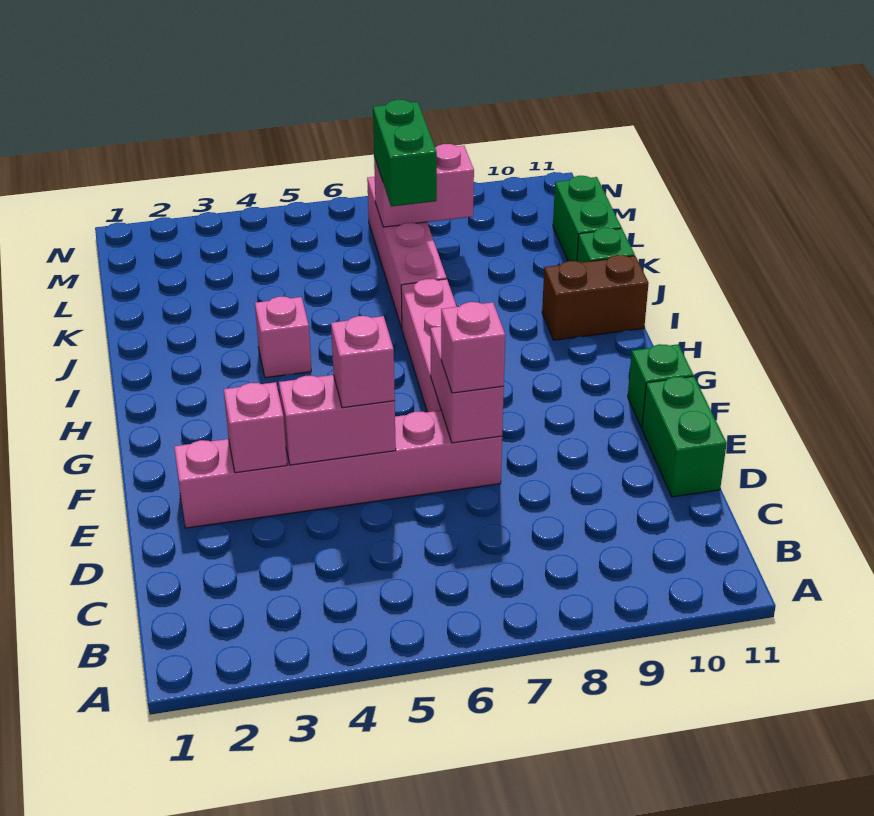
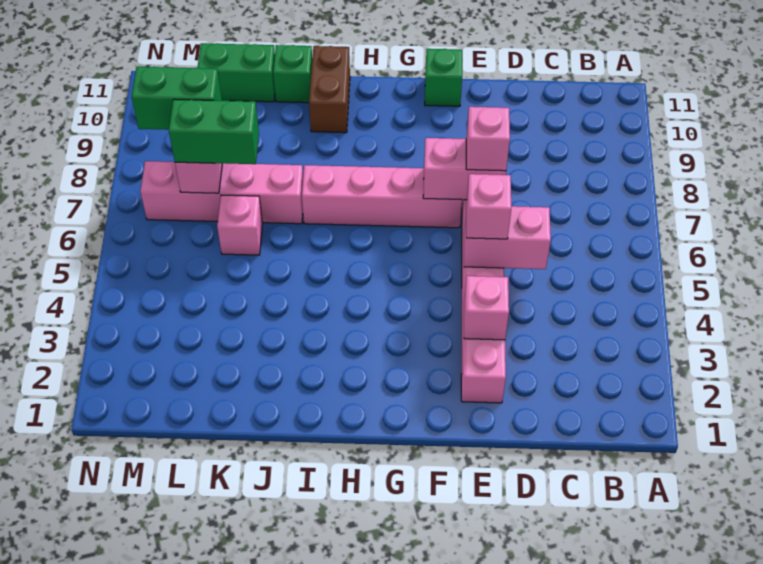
green brick D11:E11 level 1 -> green brick L8:M8 level 3
pink brick E4:E5 level 2 -> pink brick D5:E5 level 2
pink brick I4 level 1 -> pink brick K6 level 1

